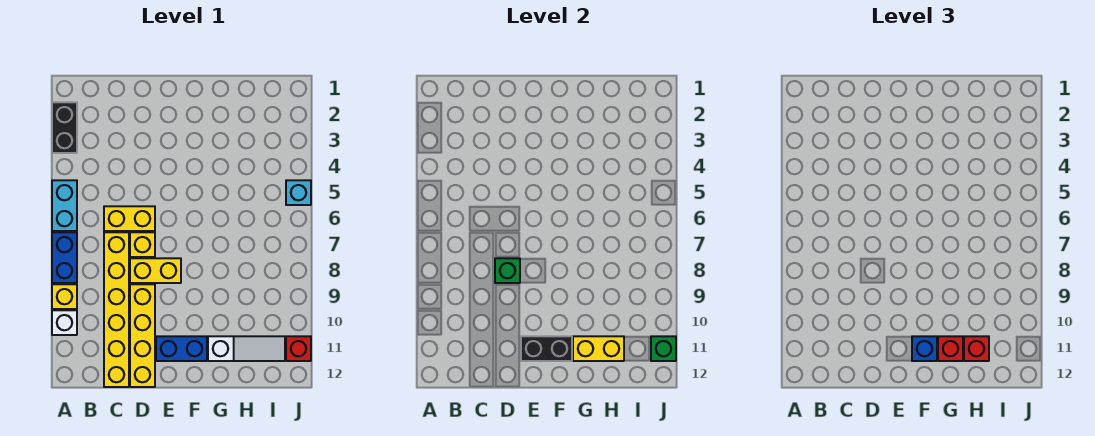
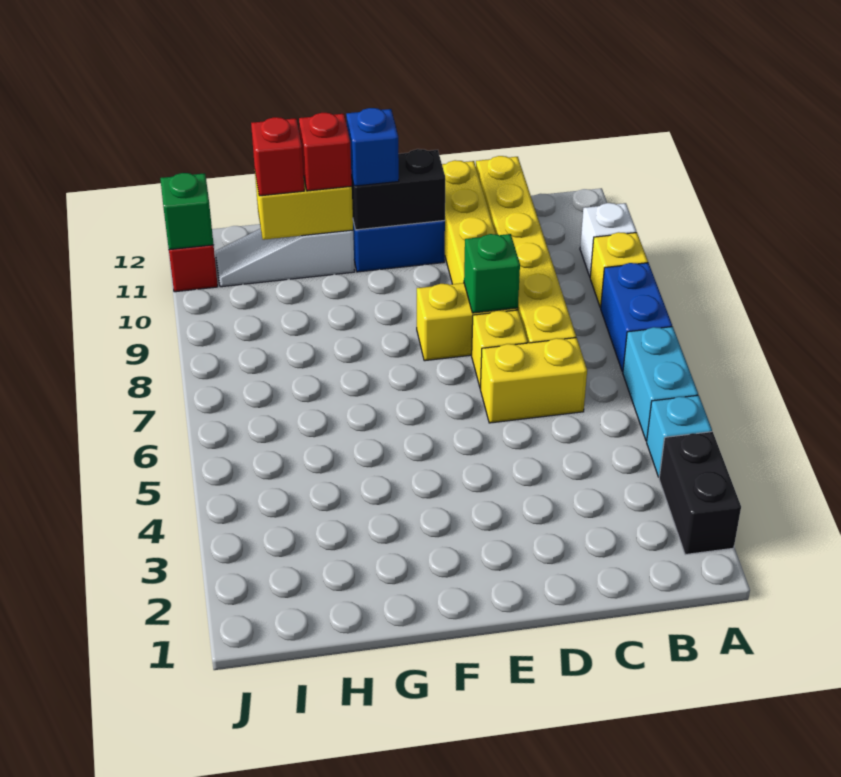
cyan brick J5 level 1 -> cyan brick A4 level 1

